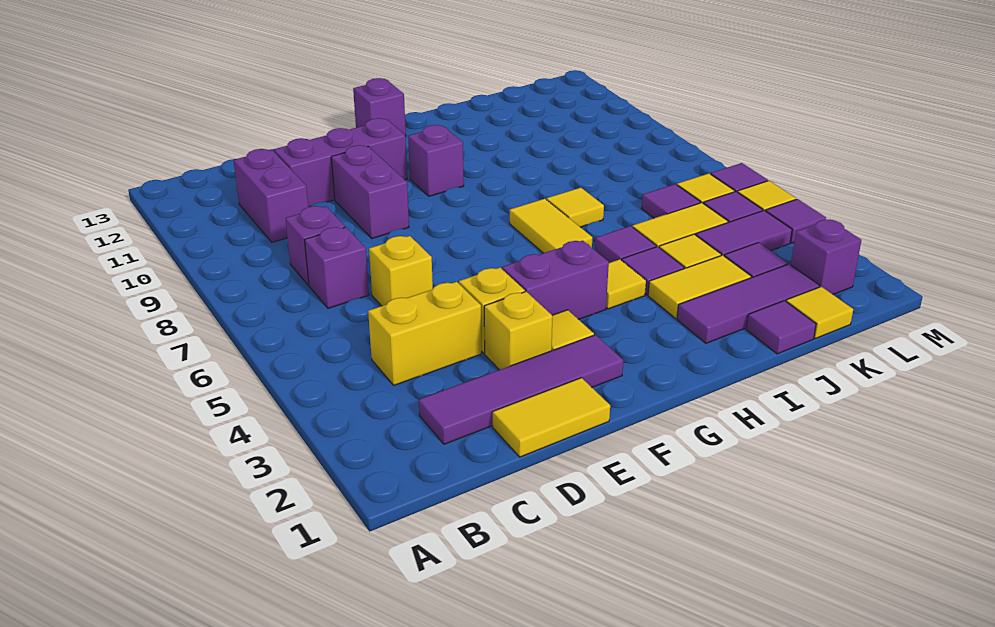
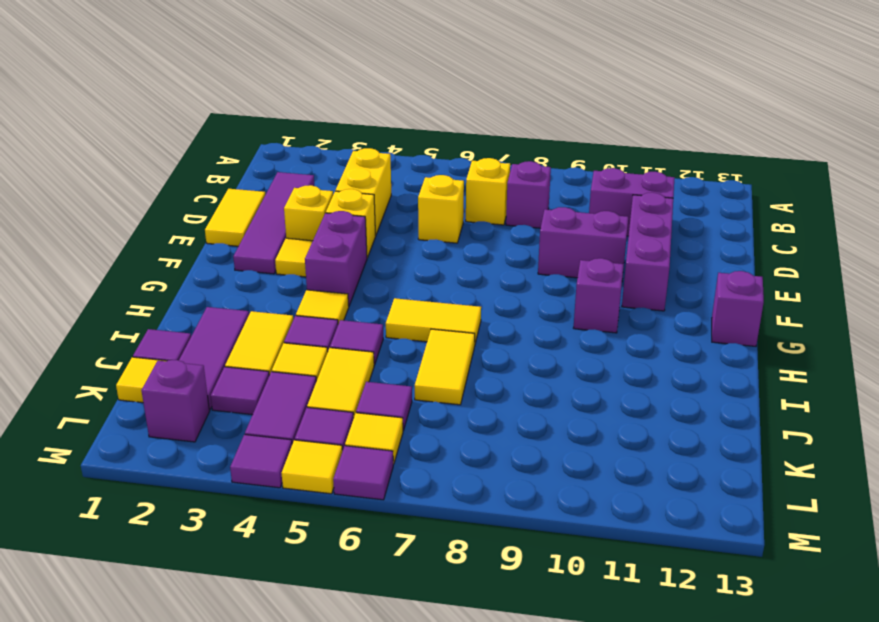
purple brick C7 level 1 -> yellow brick C7 level 1
yellow tile I7 level 1 -> yellow tile I7:J7 level 1

